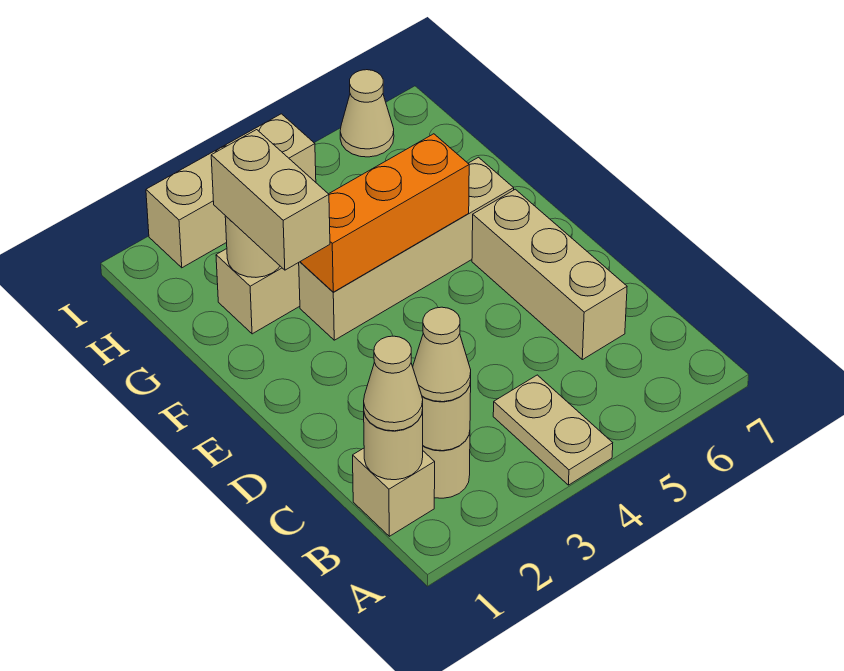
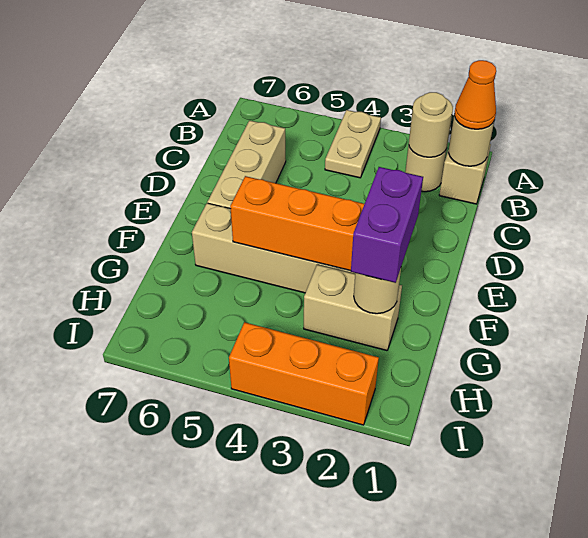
tan cone B1 level 3 -> orange cone B1 level 3
tan cone B2 level 3 -> none
tan brick F2:G2 level 3 -> purple brick F2:G2 level 3
tan brick I2:I4 level 1 -> orange brick I2:I4 level 1
tan cone I6 level 1 -> none

